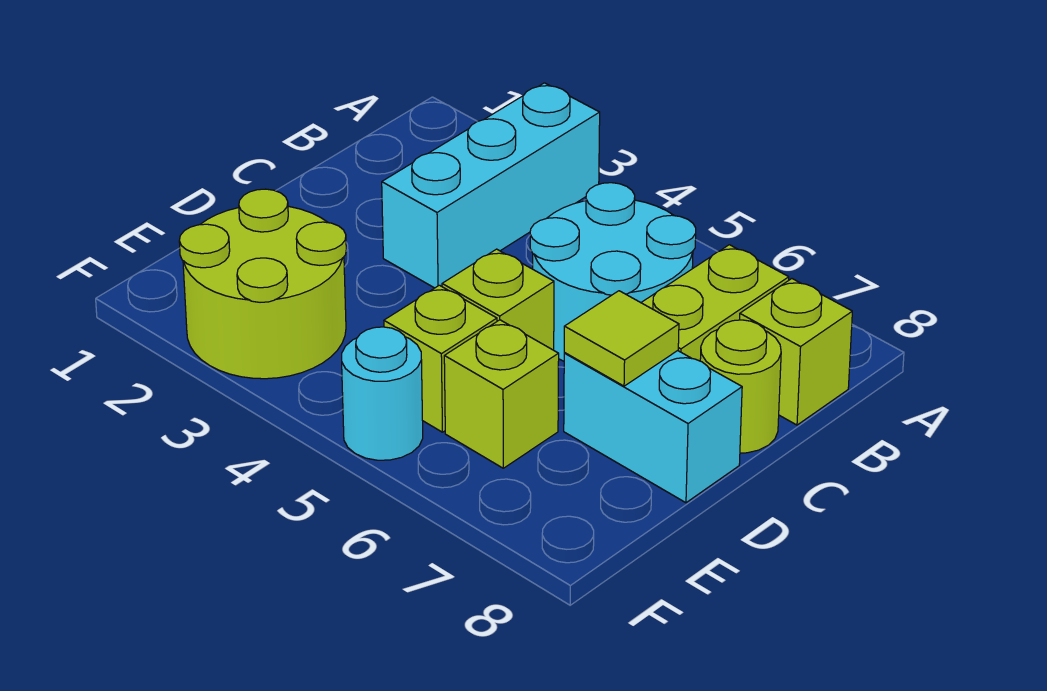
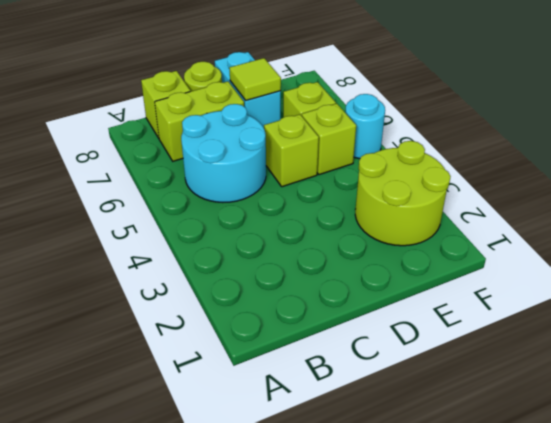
cyan brick A3:C3 level 1 -> none

